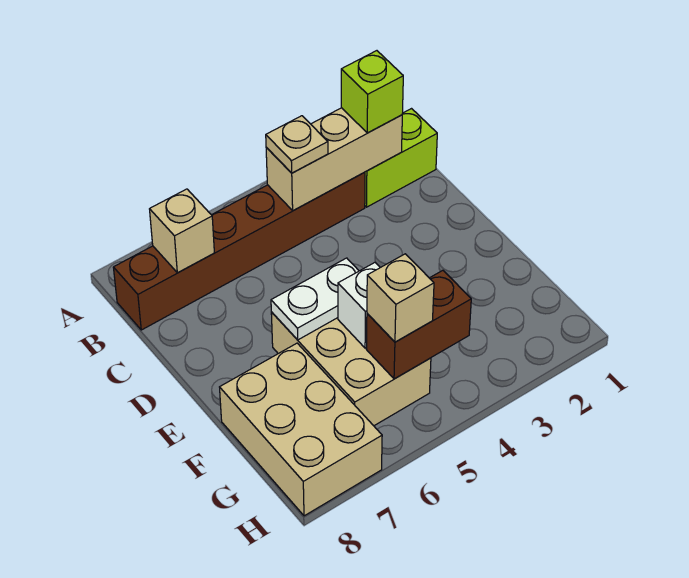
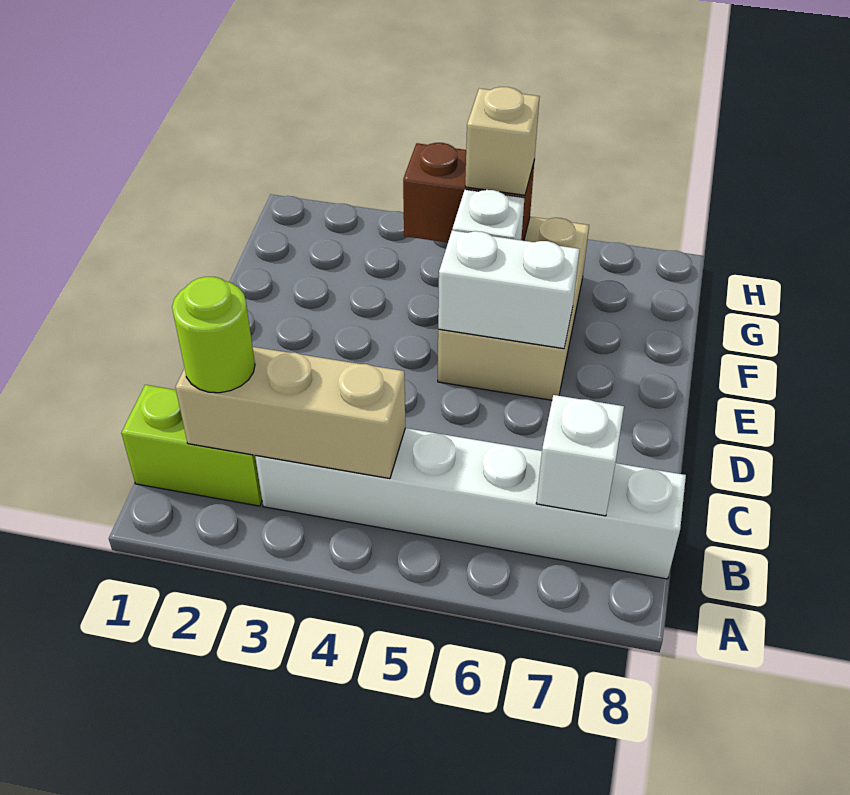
lime brick B2 level 3 -> lime round brick B2 level 3
brown brick B3:B8 level 1 -> white brick B3:B8 level 1
tan plate B4 level 3 -> none
tan brick B7 level 2 -> white brick B7 level 2
white plate E5:E6 level 2 -> white brick E5:E6 level 2
tan brick F7:H8 level 1 -> none

